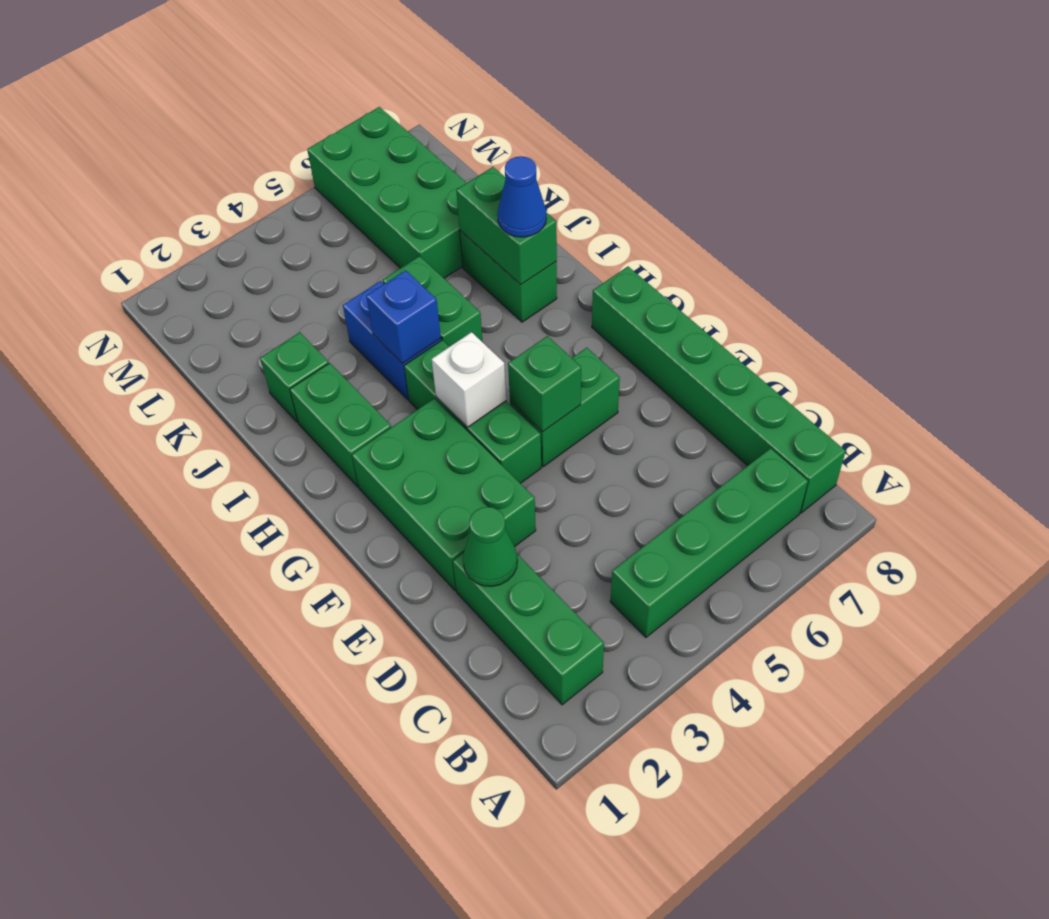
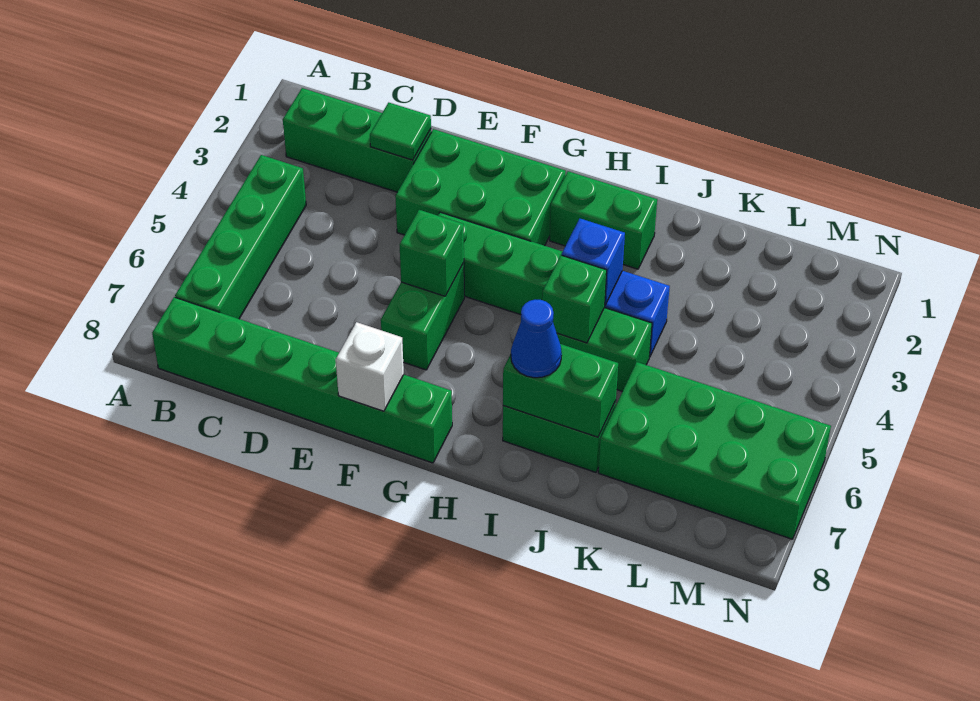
green cone D2 level 2 -> green tile D2 level 2
white brick G4 level 2 -> white brick F8 level 2
green brick J2 level 1 -> green brick I5 level 2

